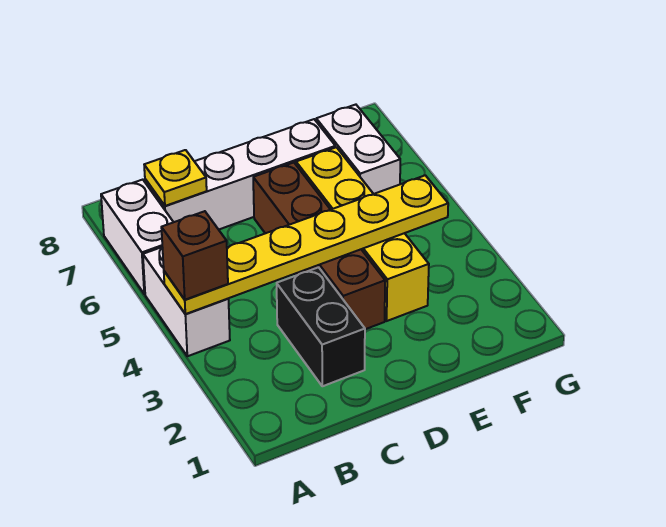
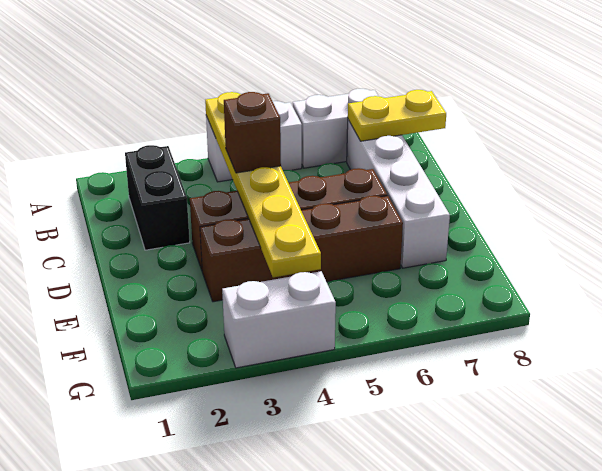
brown brick A4 level 3 -> brown brick C4 level 3
yellow plate B7 level 2 -> yellow plate B7:B8 level 2
black brick C2:C3 level 1 -> black brick B2:C2 level 1
yellow brick E3:E6 level 1 -> brown brick E3:E6 level 1
white brick F6:F7 level 1 -> white brick G3:G4 level 1

